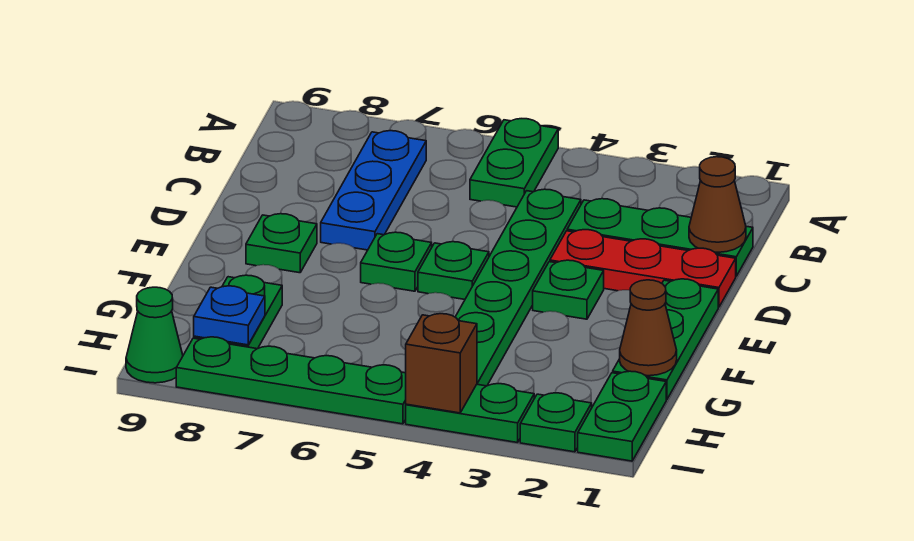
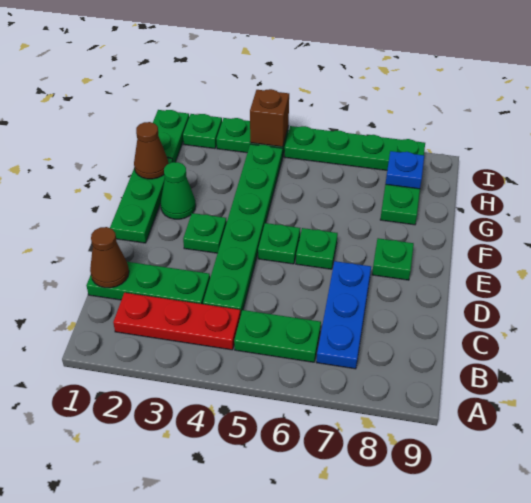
green plate A5:B5 level 1 -> green plate B5:B6 level 1
red plate D1:D3 level 1 -> red plate B2:B4 level 1
green cone I9 level 1 -> green cone F2 level 1

